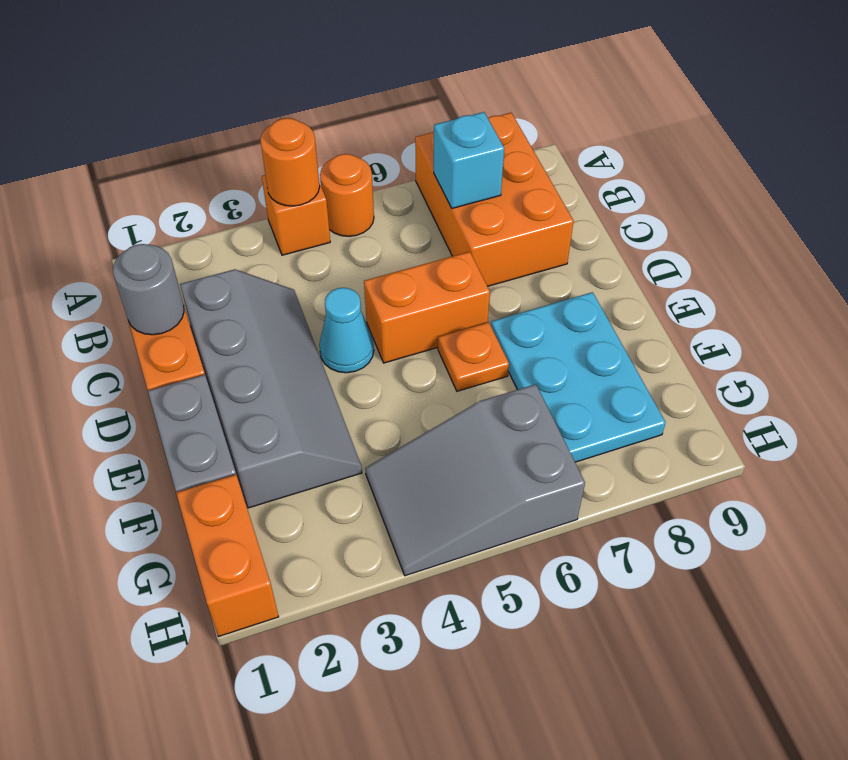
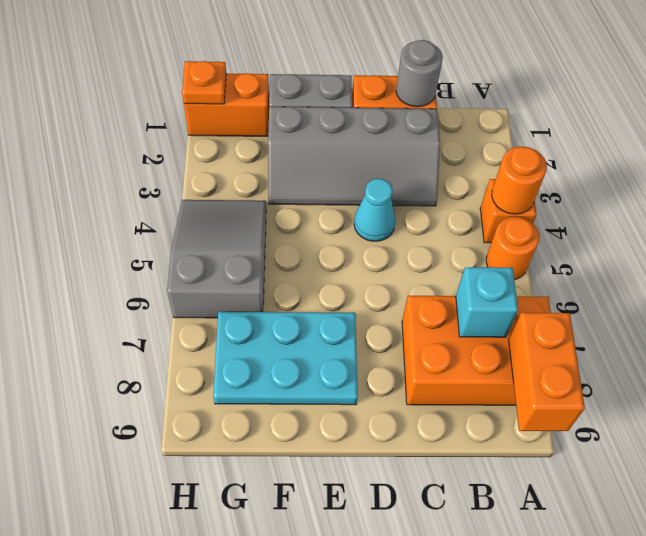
orange brick D5:D6 level 1 -> orange brick A8:A9 level 2
orange plate E6 level 1 -> orange plate H1 level 2

